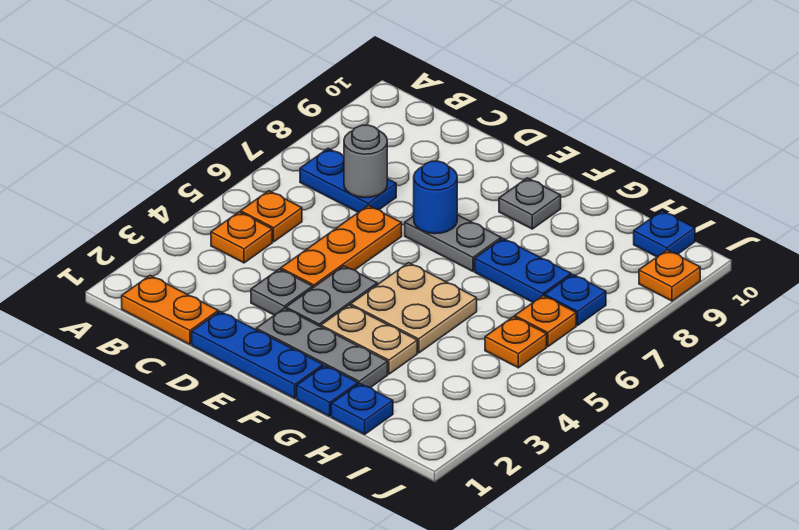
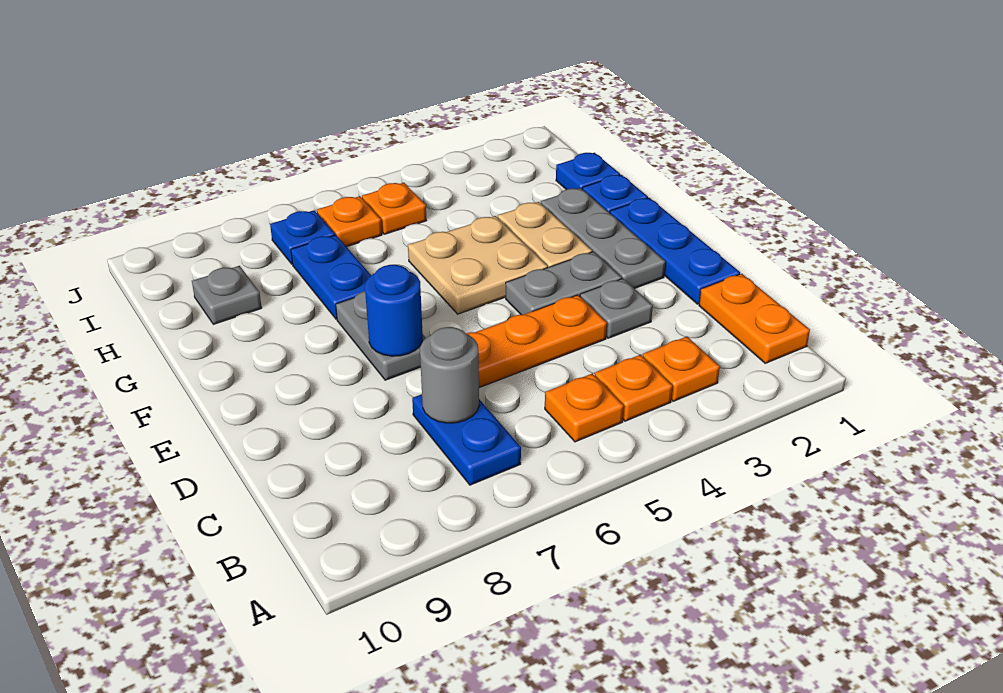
grey plate F9 level 1 -> grey plate H9 level 1
blue plate I10 level 1 -> none
orange plate J9 level 1 -> orange plate B3 level 1

